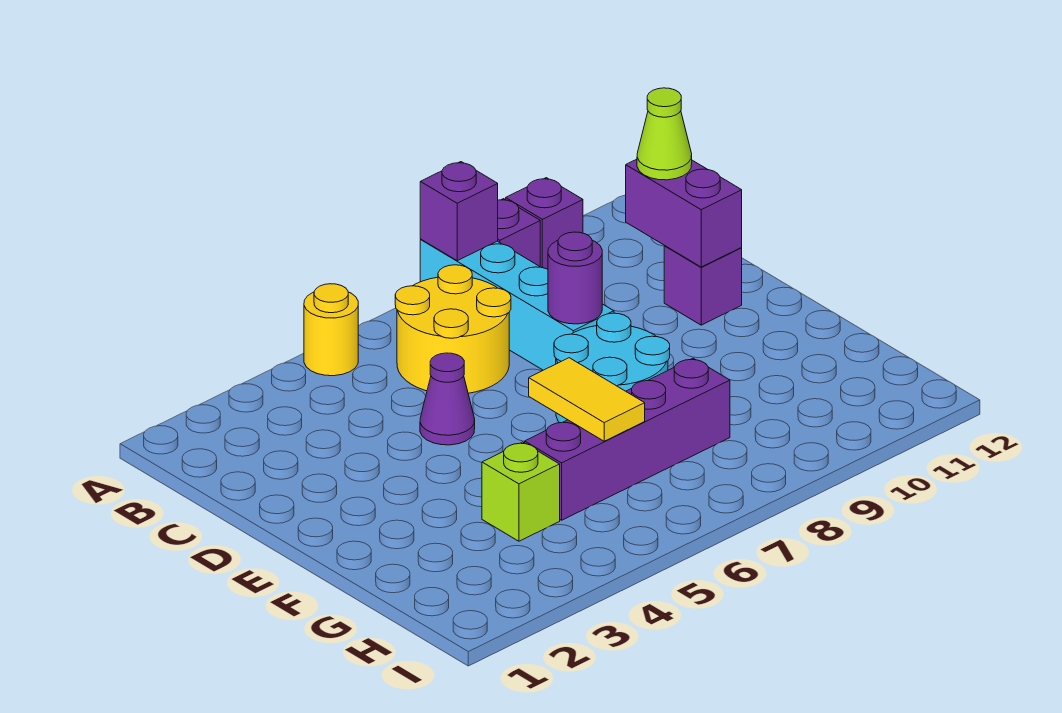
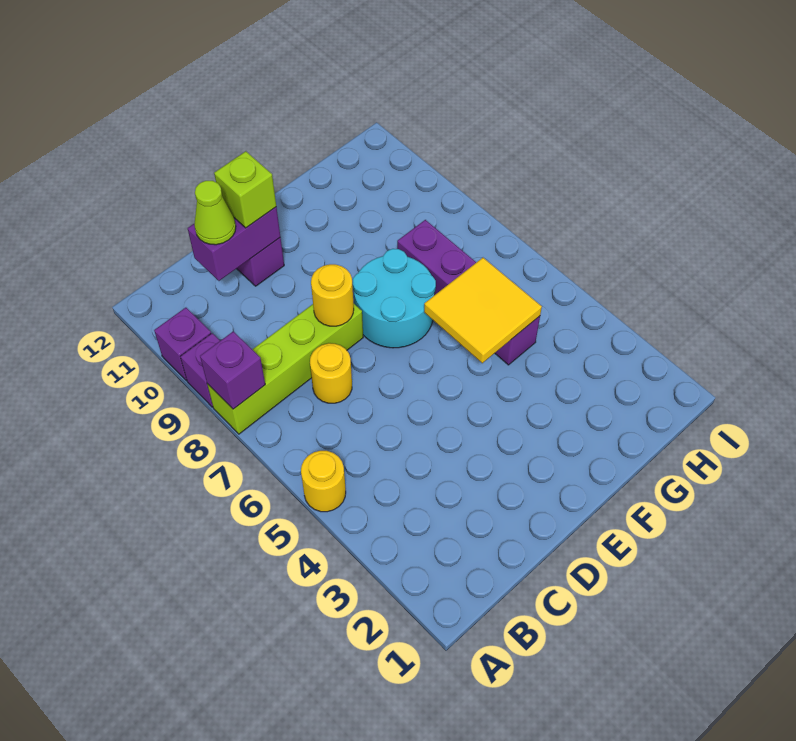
cyan brick A8:D8 level 1 -> lime brick A8:D8 level 1
yellow round brick B6:C7 level 1 -> yellow round brick C7 level 1
purple cone D5 level 1 -> none
purple round brick D8 level 2 -> yellow round brick D8 level 2
yellow tile F6:G6 level 2 -> yellow tile F5:G6 level 2
lime brick G4 level 1 -> lime brick D11 level 3

